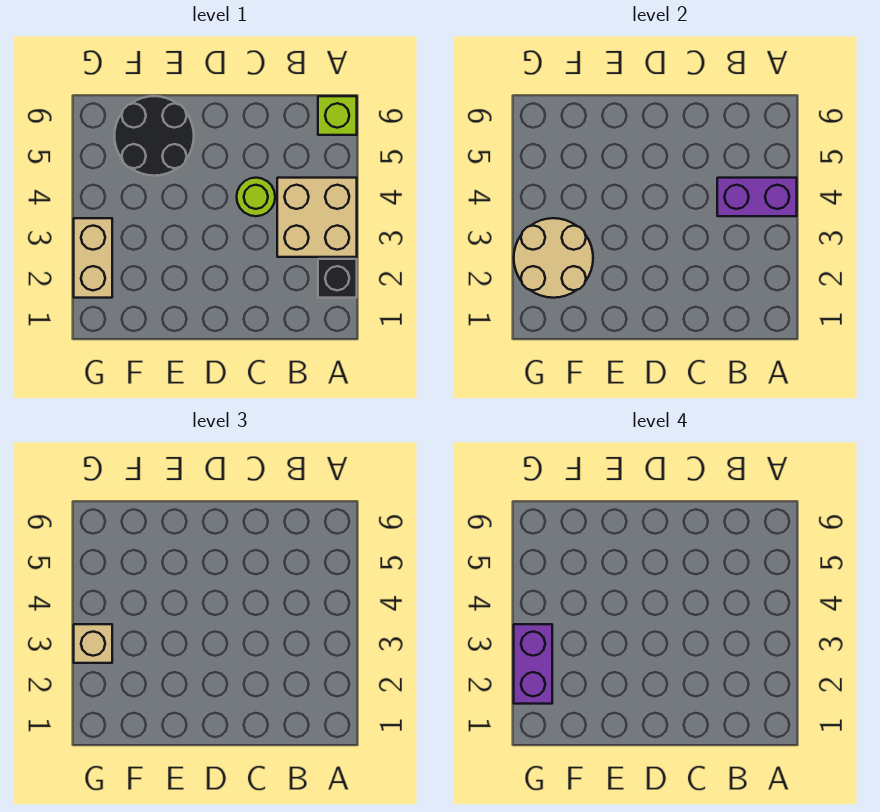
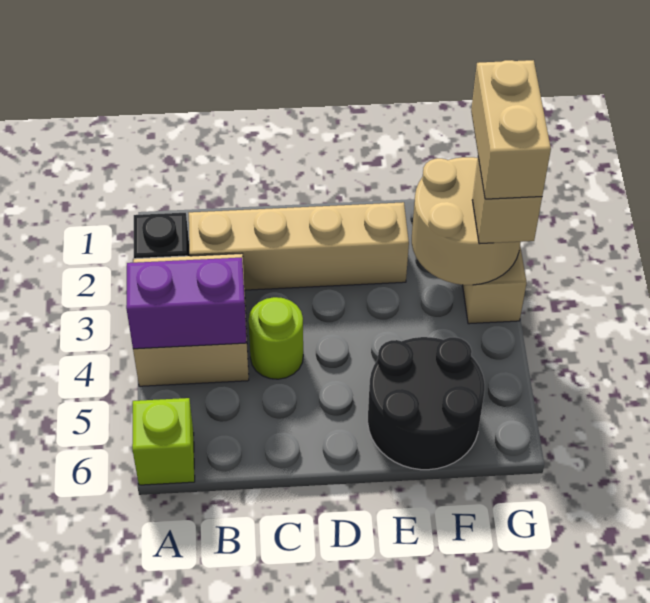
none -> tan brick B2:E2 level 1
purple brick G2:G3 level 4 -> tan brick G2:G3 level 4

